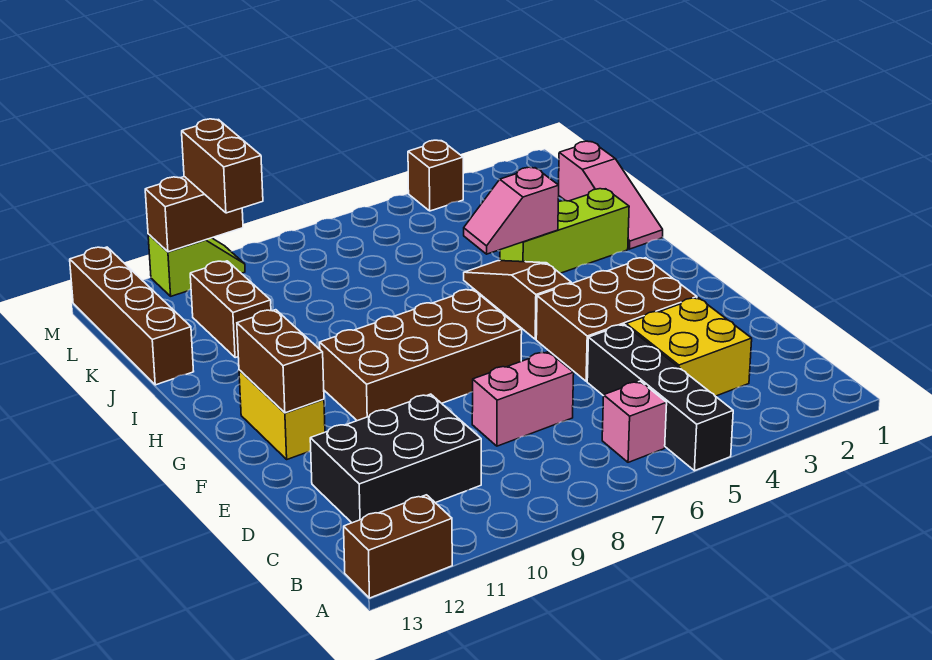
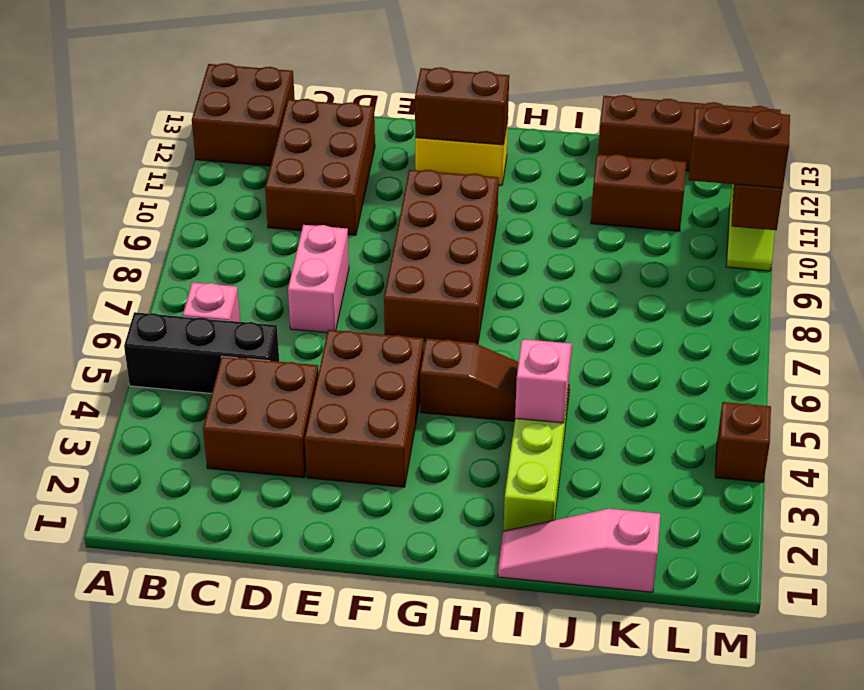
black brick A5:D5 level 1 -> black brick A5:C5 level 1
brown brick A12:A13 level 1 -> brown brick A12:B13 level 1
yellow brick C3:D4 level 1 -> brown brick C3:D4 level 1
black brick C10:D12 level 1 -> brown brick C10:D12 level 1

